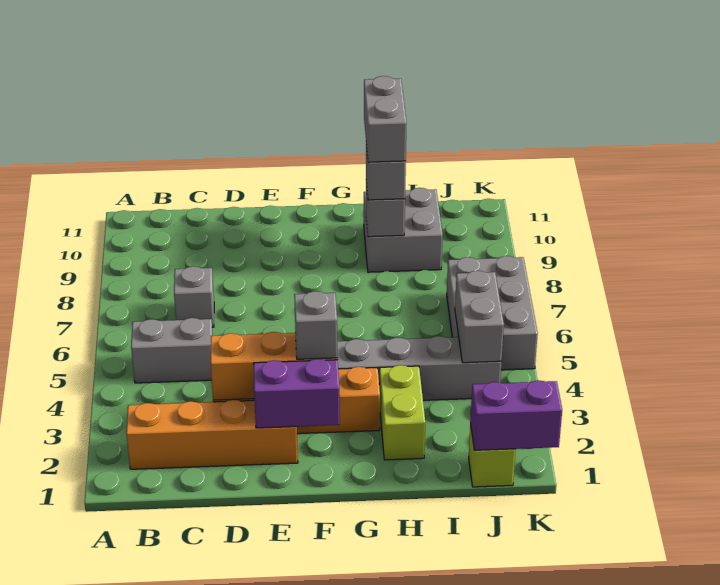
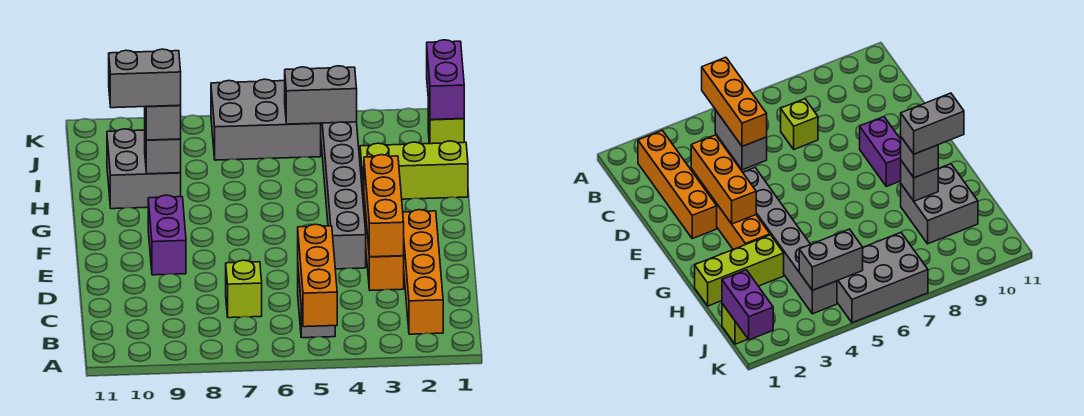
none -> orange brick A5:C5 level 2
grey brick C7 level 1 -> lime brick C7 level 1
purple brick E2:F2 level 2 -> purple brick E9:F9 level 1
grey brick F3 level 3 -> none
lime brick H2:H3 level 1 -> lime brick H1:H3 level 1

